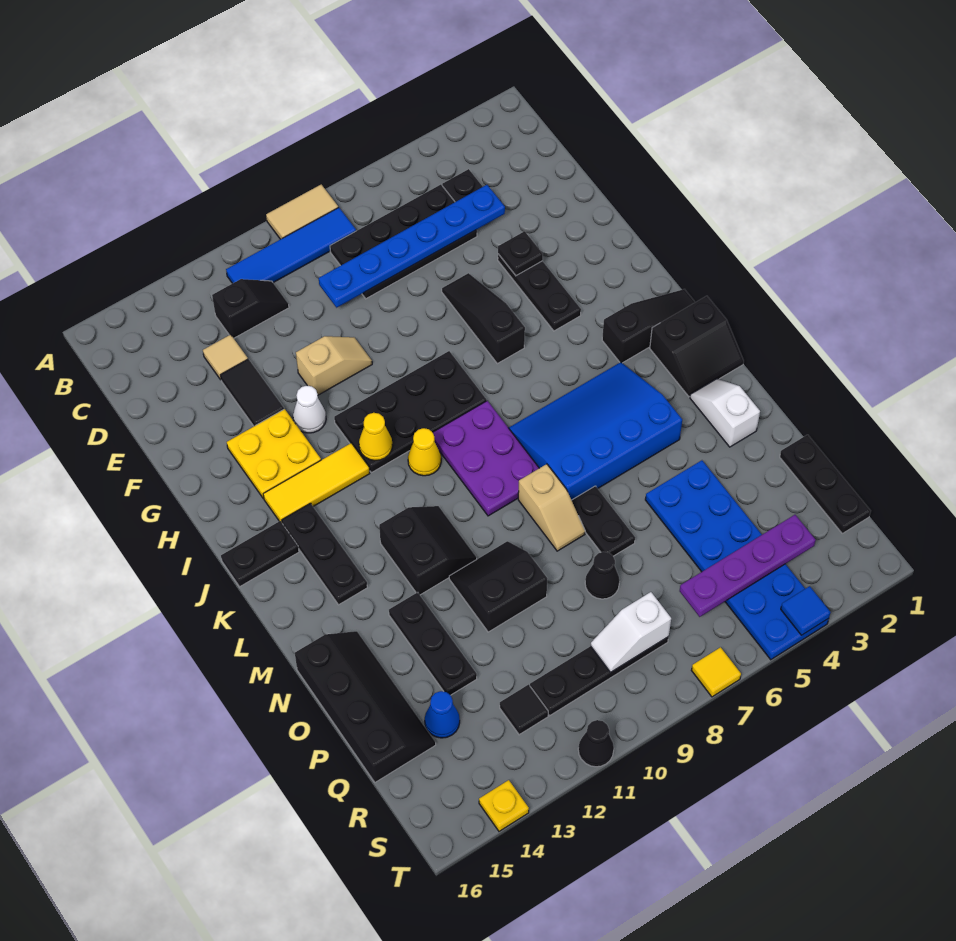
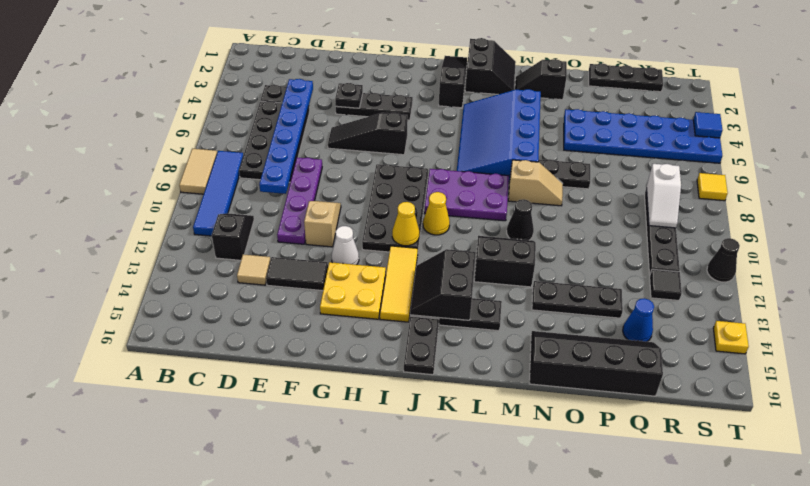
white slope M2:N2 level 1 top N -> black slope M2:N2 level 1 top N
black slope N10:O11 level 1 top O -> black slope J13:K14 level 2 top K
black cone P8 level 1 -> black cone M10 level 1
purple plate R3:R6 level 2 -> purple plate E8:E11 level 1

